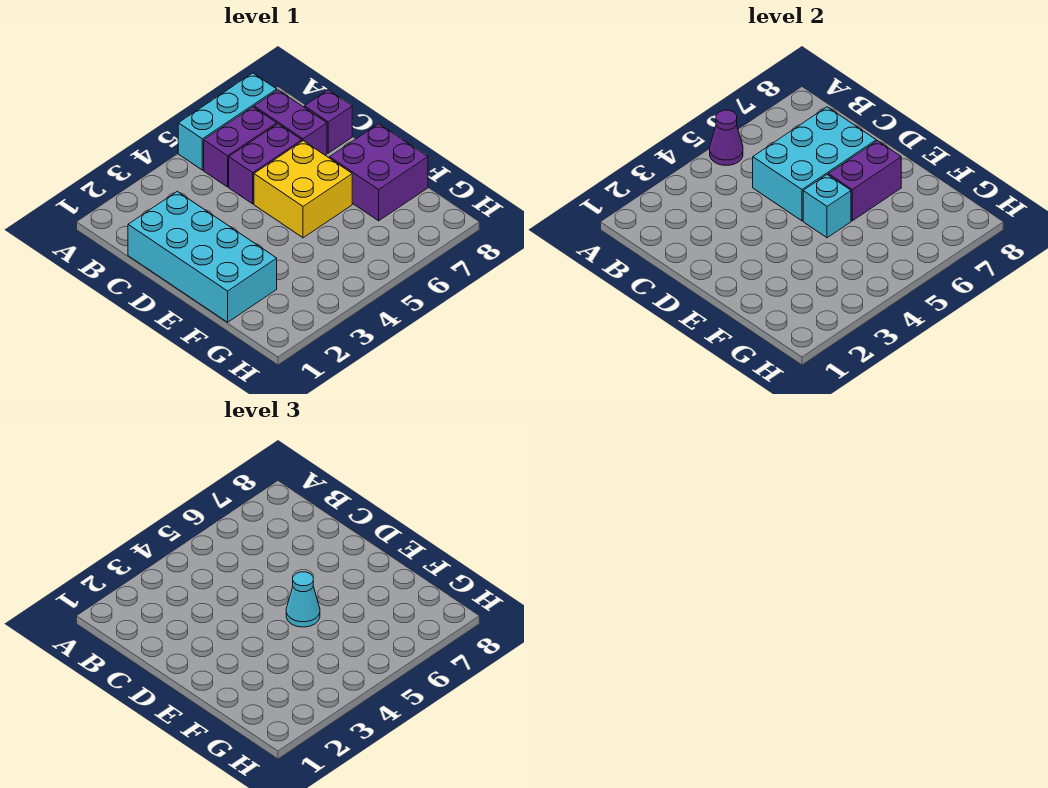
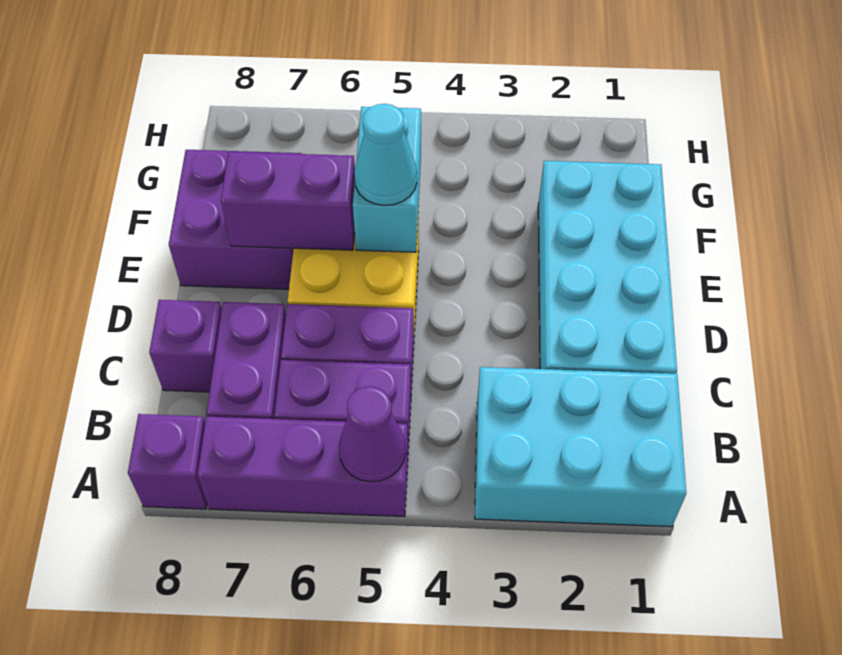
cyan brick A5:A7 level 1 -> purple brick A5:A7 level 1
none -> purple brick A8 level 1
cyan brick C5:D7 level 2 -> cyan brick A1:B3 level 1
cyan brick E5 level 2 -> cyan brick E5:F5 level 2

